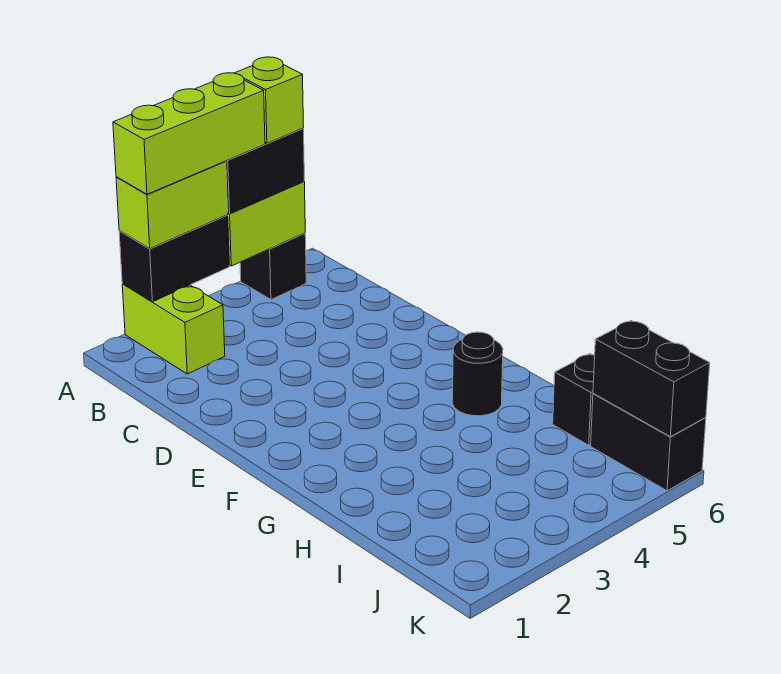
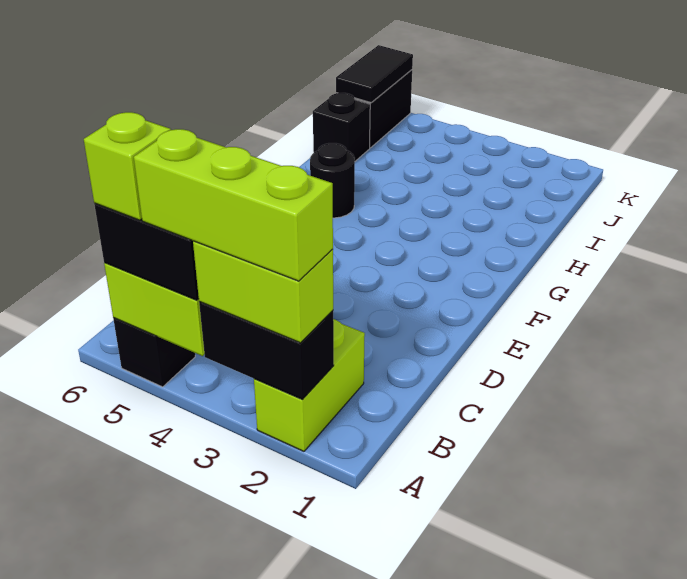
black brick J6:K6 level 2 -> black tile J6:K6 level 2

